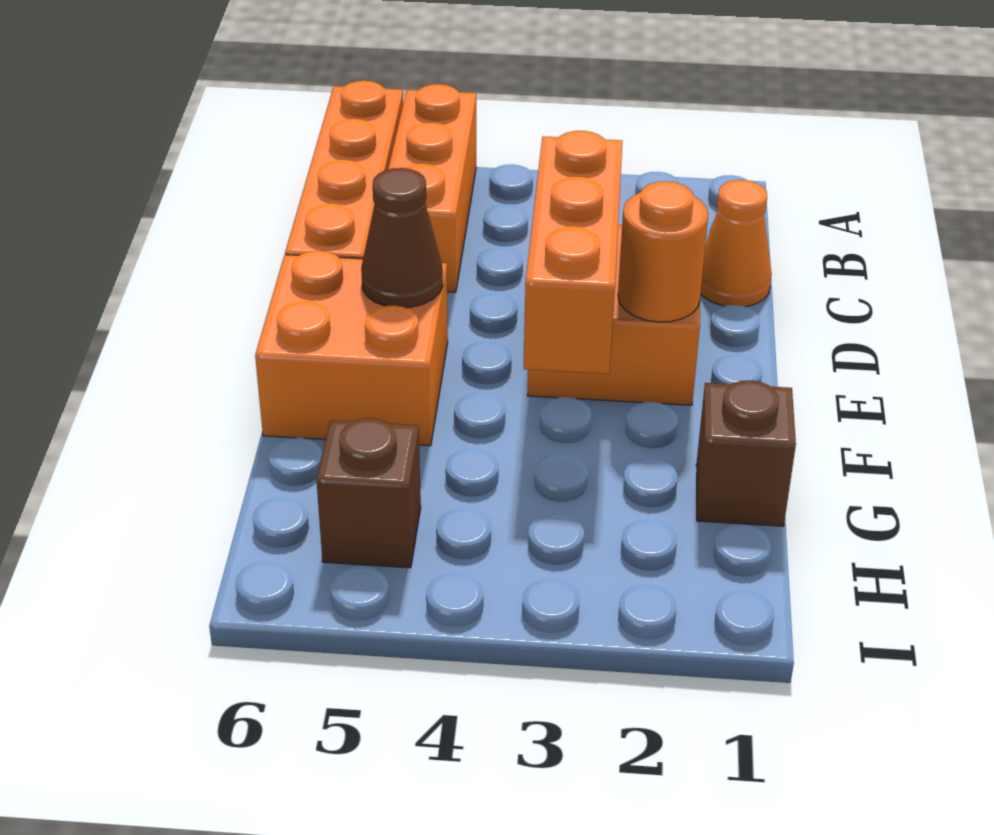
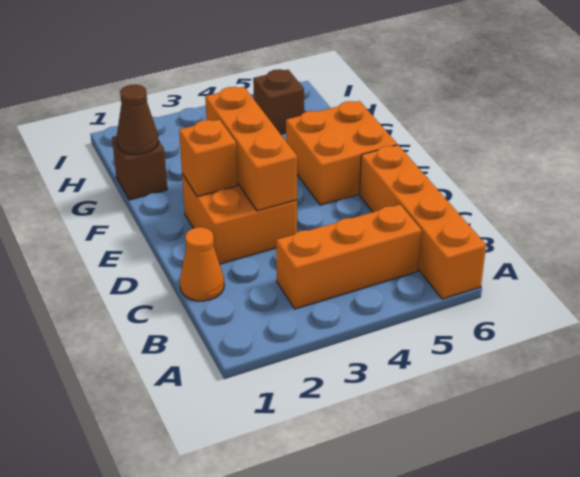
orange brick A5:C5 level 1 -> orange brick B3:B5 level 1
orange round brick E2 level 2 -> orange brick E2 level 2
brown cone E5 level 2 -> brown cone G1 level 2

